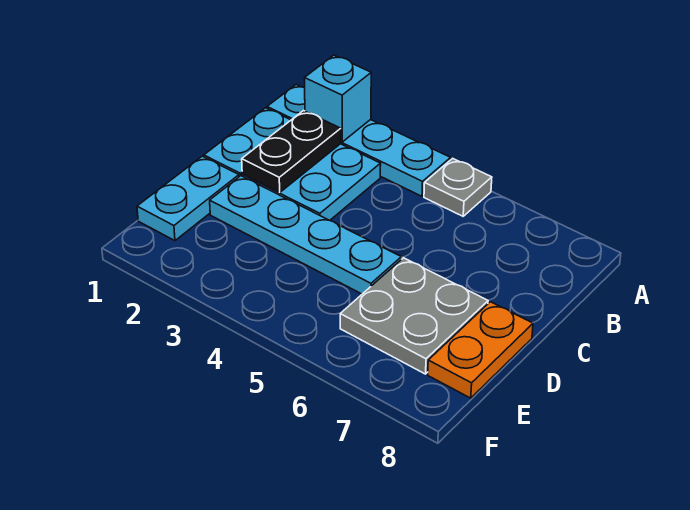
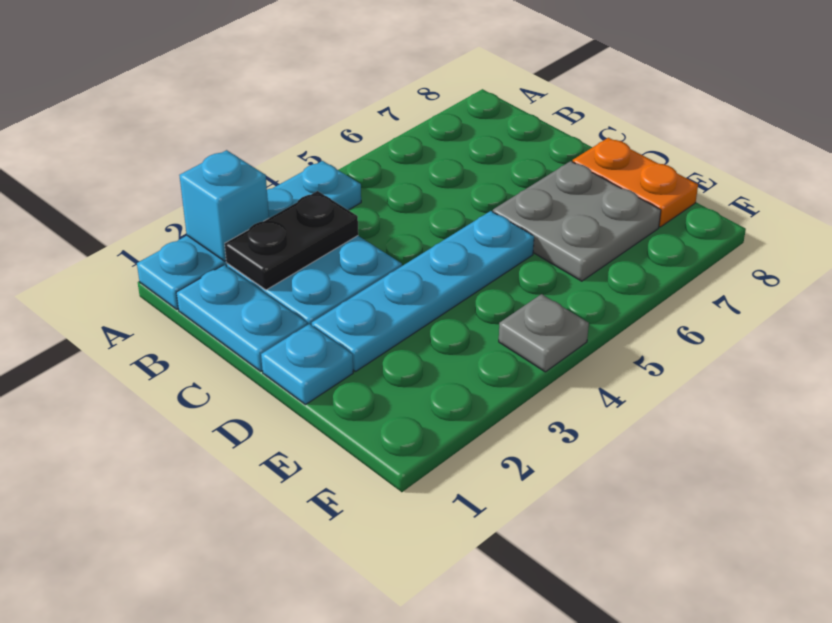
grey plate A5 level 1 -> grey plate F4 level 1
black plate B2:C2 level 2 -> black plate B2:B3 level 2
cyan plate D1:E1 level 1 -> cyan plate D1 level 1

